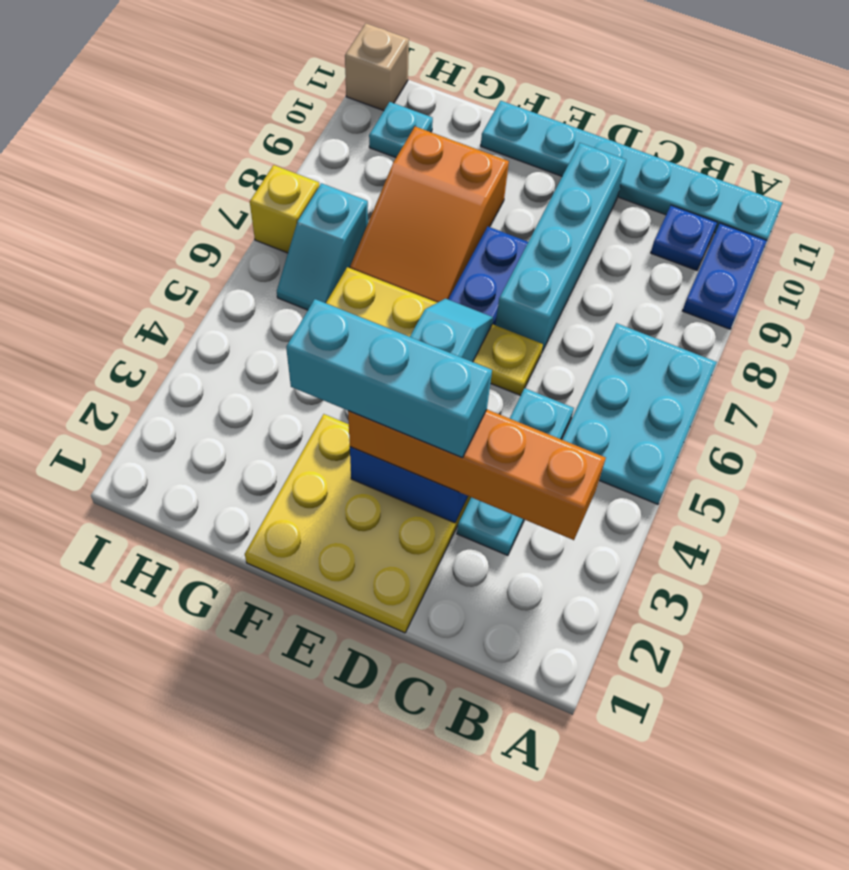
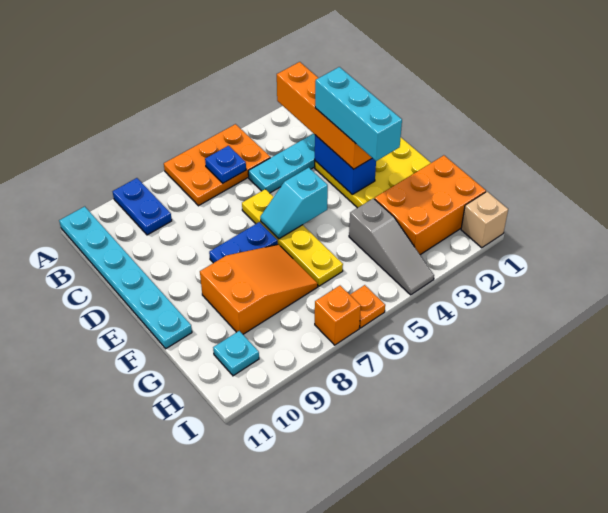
cyan plate A5:B7 level 1 -> orange plate A5:B7 level 1
blue plate A9:A10 level 1 -> blue plate A9:B9 level 1
blue plate B10 level 1 -> blue plate B6 level 2
cyan brick D7:D10 level 1 -> none
none -> orange brick G1:H3 level 1
none -> grey slope G4:I4 level 1 top G
cyan slope H6:H7 level 1 top 7 -> none
none -> orange plate I6 level 1
yellow brick I7 level 1 -> orange brick I7 level 1
tan brick I11 level 1 -> tan brick I1 level 1

